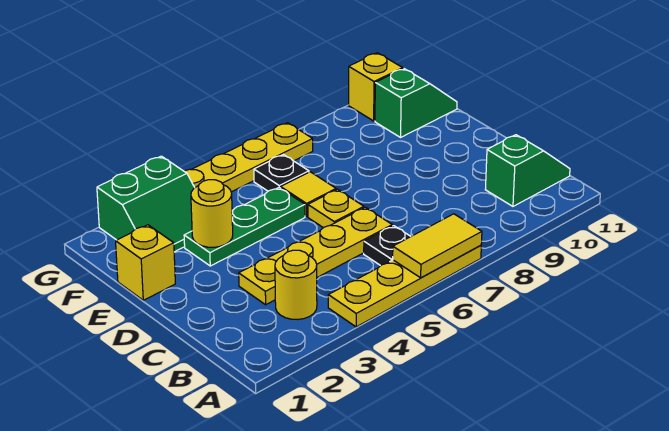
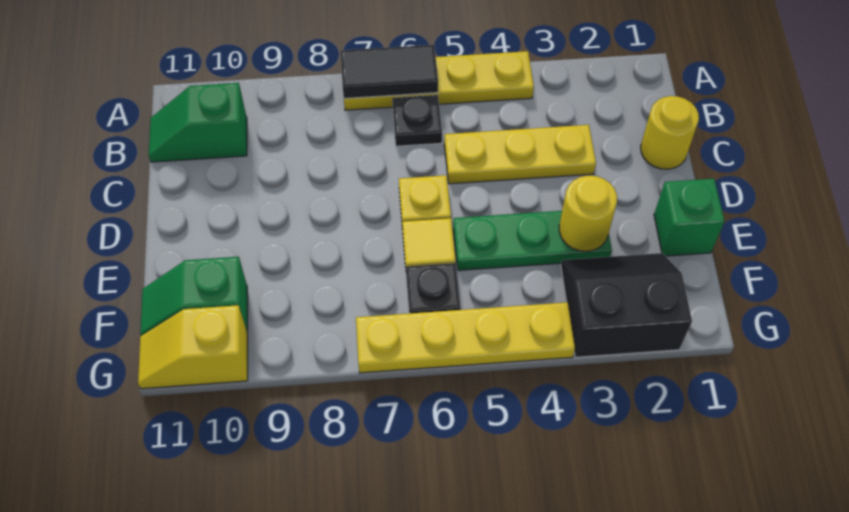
yellow tile A6:A7 level 2 -> black tile A6:A7 level 2
yellow round brick B3 level 1 -> yellow round brick C1 level 1
yellow plate C3:C6 level 1 -> yellow plate C3:C5 level 1
yellow brick E1 level 1 -> green brick E1 level 1
green slope F2:G3 level 1 top G -> black slope F2:G3 level 1 top G

